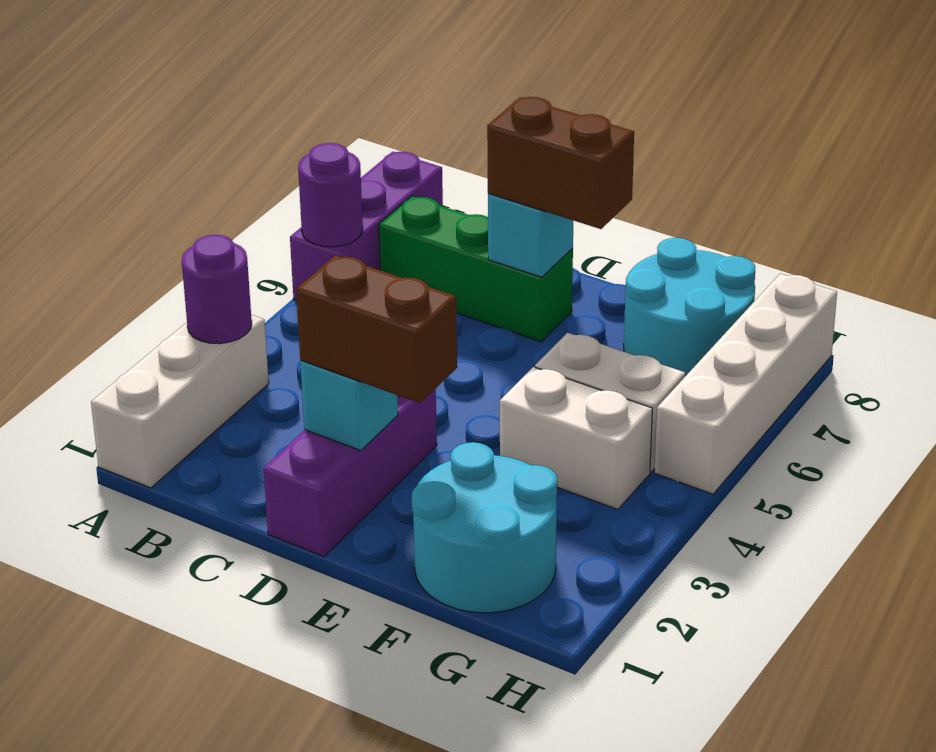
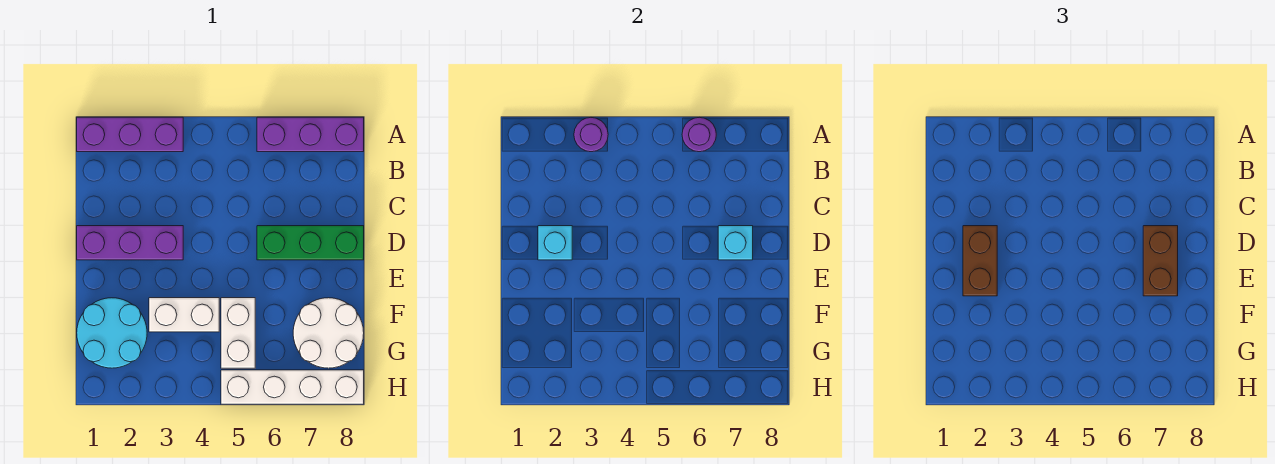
white brick A1:A3 level 1 -> purple brick A1:A3 level 1
green brick B7:D7 level 1 -> green brick D6:D8 level 1
white brick F4:G4 level 1 -> white brick F3:F4 level 1
cyan round brick F7:G8 level 1 -> white round brick F7:G8 level 1

